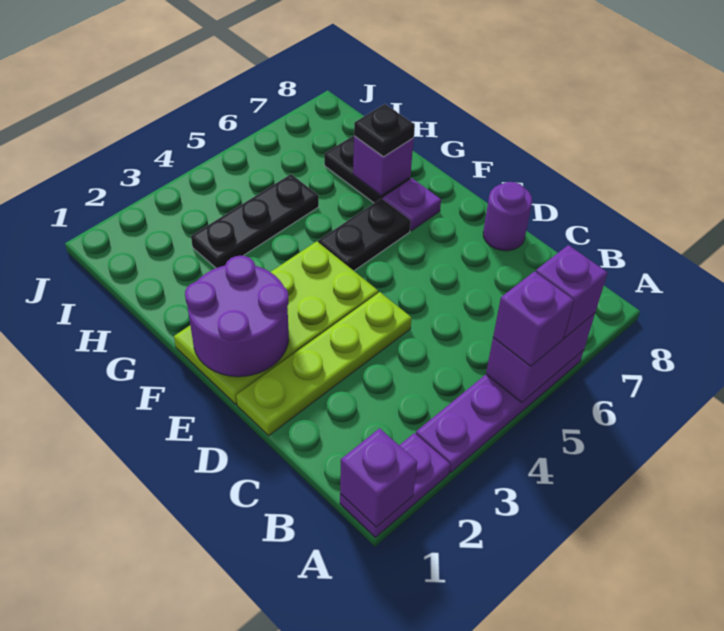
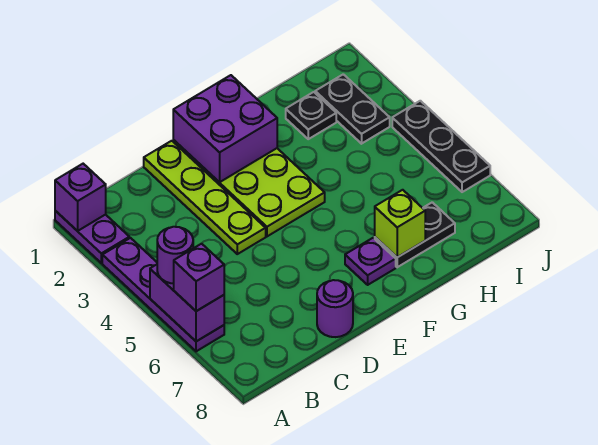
purple brick A5 level 3 -> purple round brick A5 level 3
purple round brick E1:F2 level 2 -> purple brick E1:F2 level 2
black plate F5:F6 level 1 -> black plate I2:I3 level 1
purple brick G7 level 2 -> lime brick G7 level 2
black plate G7 level 3 -> black plate H2 level 1
black plate H3:H5 level 1 -> black plate J4:J6 level 1

